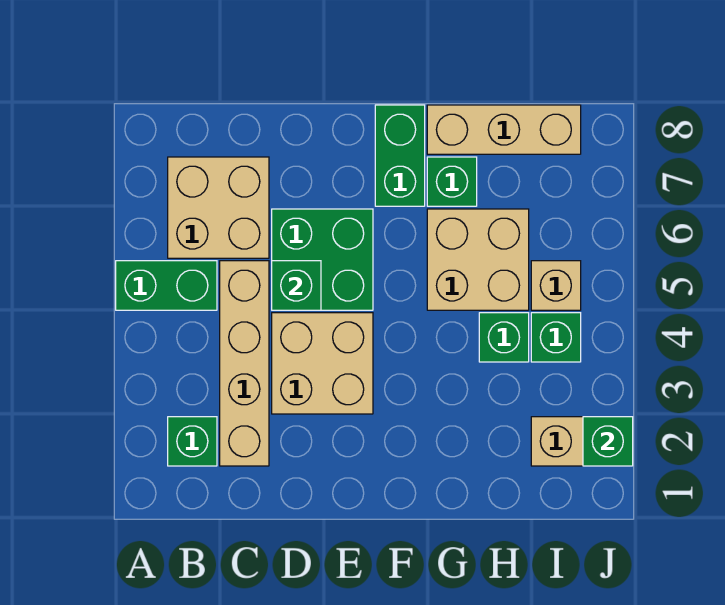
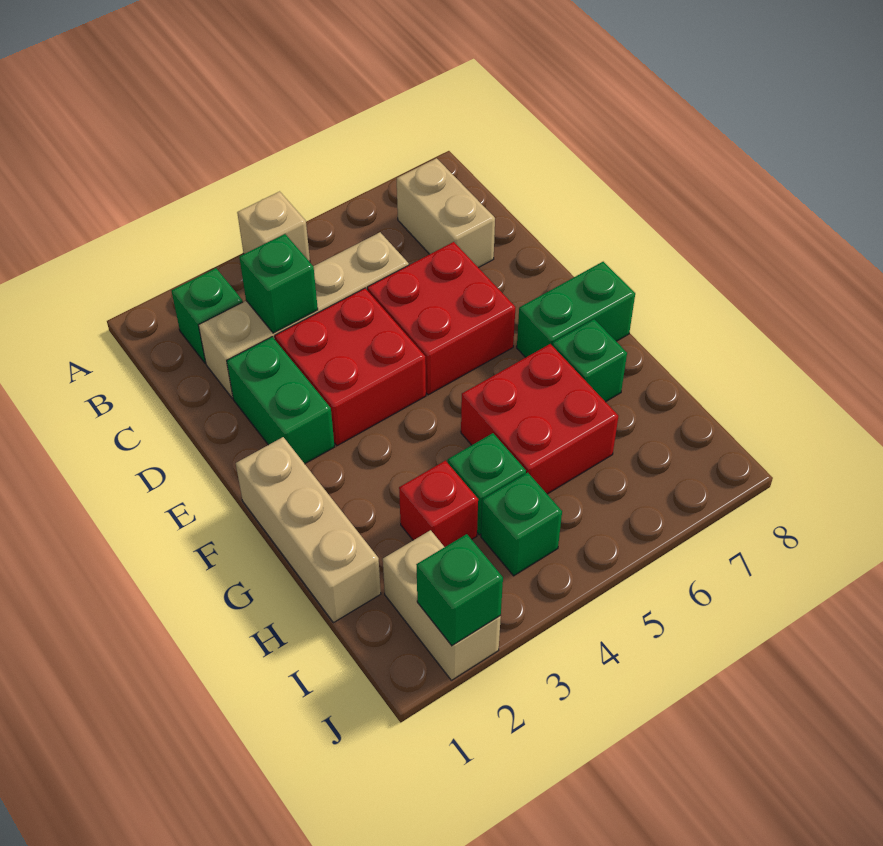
green brick A5:B5 level 1 -> green brick D2:E2 level 1
tan brick B6:C7 level 1 -> tan brick B7:C7 level 1
tan brick D3:E4 level 1 -> red brick D3:E4 level 1
green brick D5:E6 level 1 -> red brick D5:E6 level 1
green brick D5 level 2 -> green brick C3 level 2
tan brick G5:H6 level 1 -> red brick G5:H6 level 1
tan brick G8:I8 level 1 -> tan brick F1:H1 level 1
none -> red brick H3 level 1
tan brick I5 level 1 -> tan brick A4 level 1

